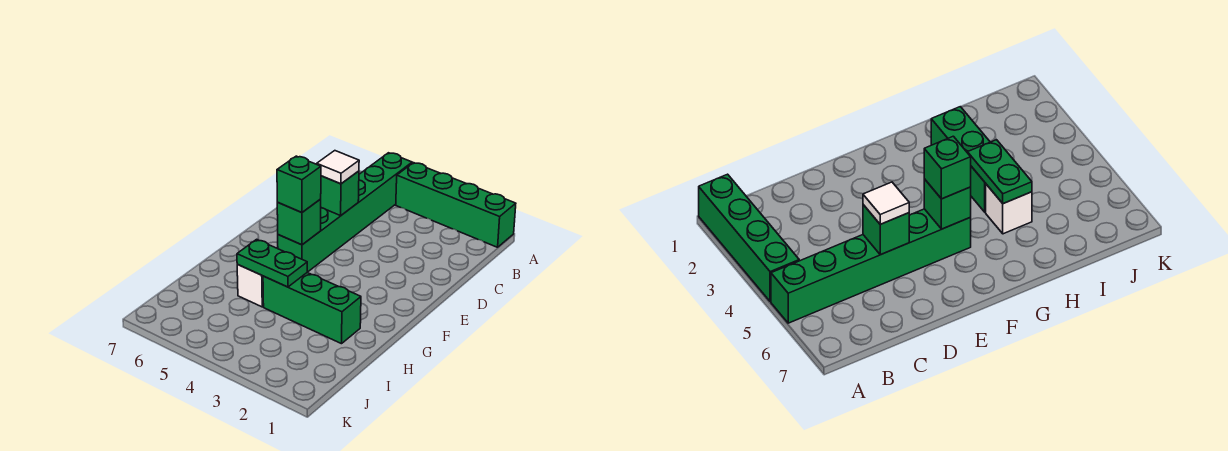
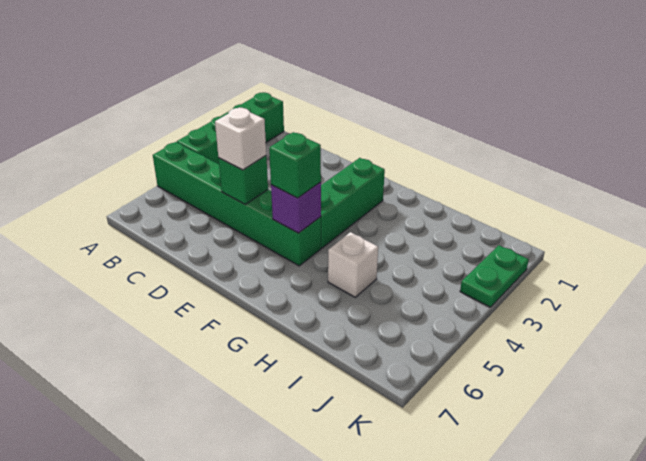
white tile D5 level 3 -> white brick D5 level 3
green brick F5 level 2 -> purple brick F5 level 2
green brick H2:H4 level 1 -> green brick F2:F4 level 1
green plate H4:H5 level 2 -> green plate K2:K3 level 1

